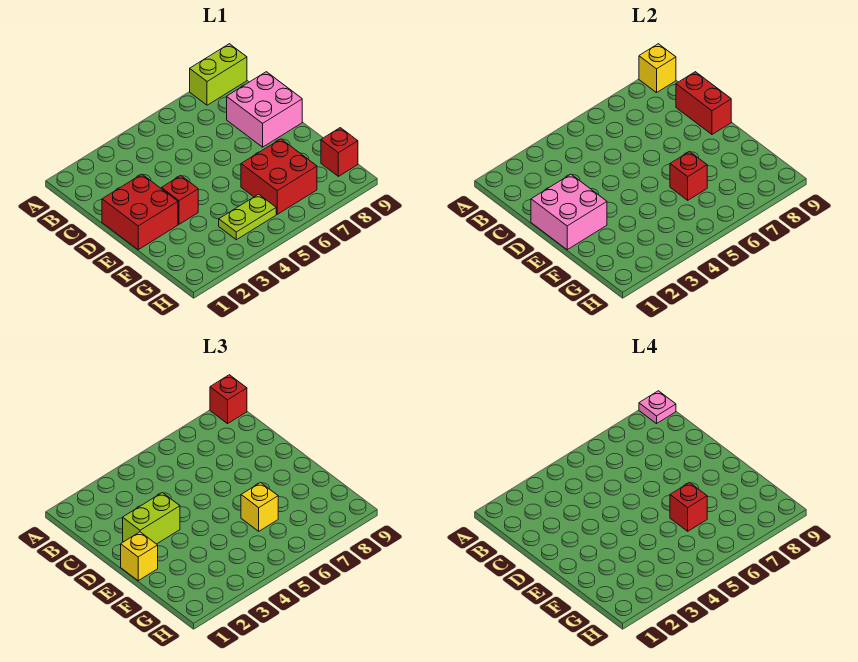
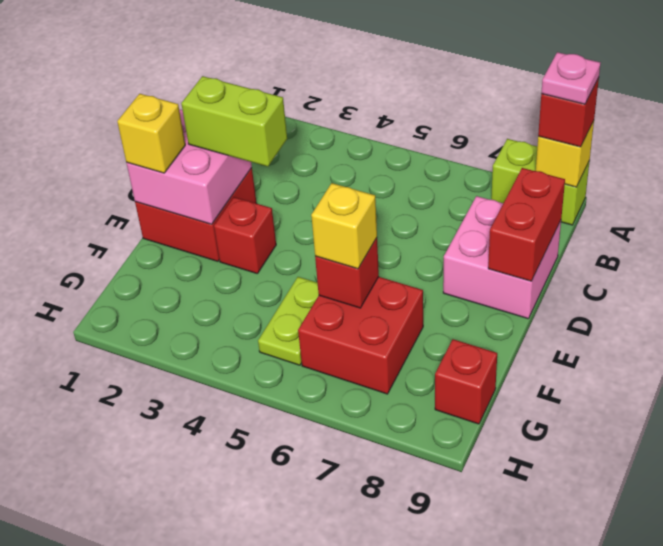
red brick F6 level 4 -> none
lime plate G4:G5 level 1 -> lime plate F5:G5 level 1

